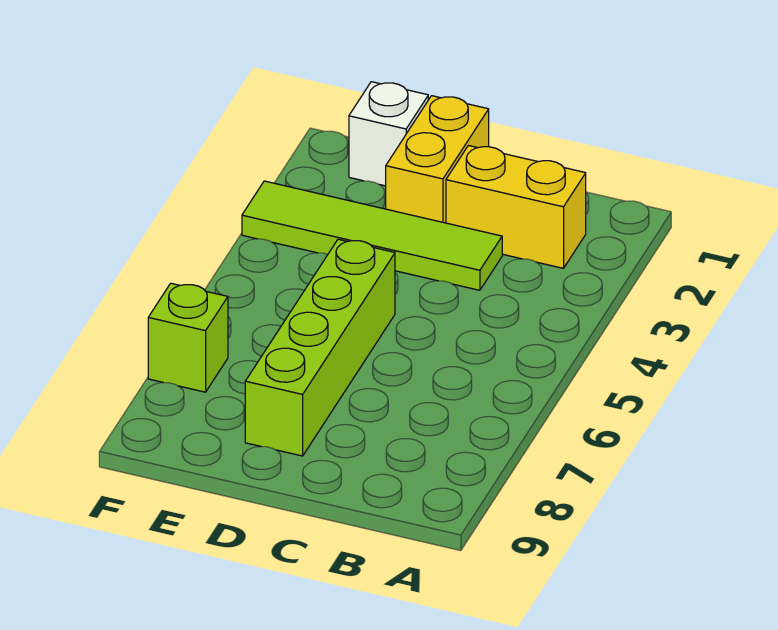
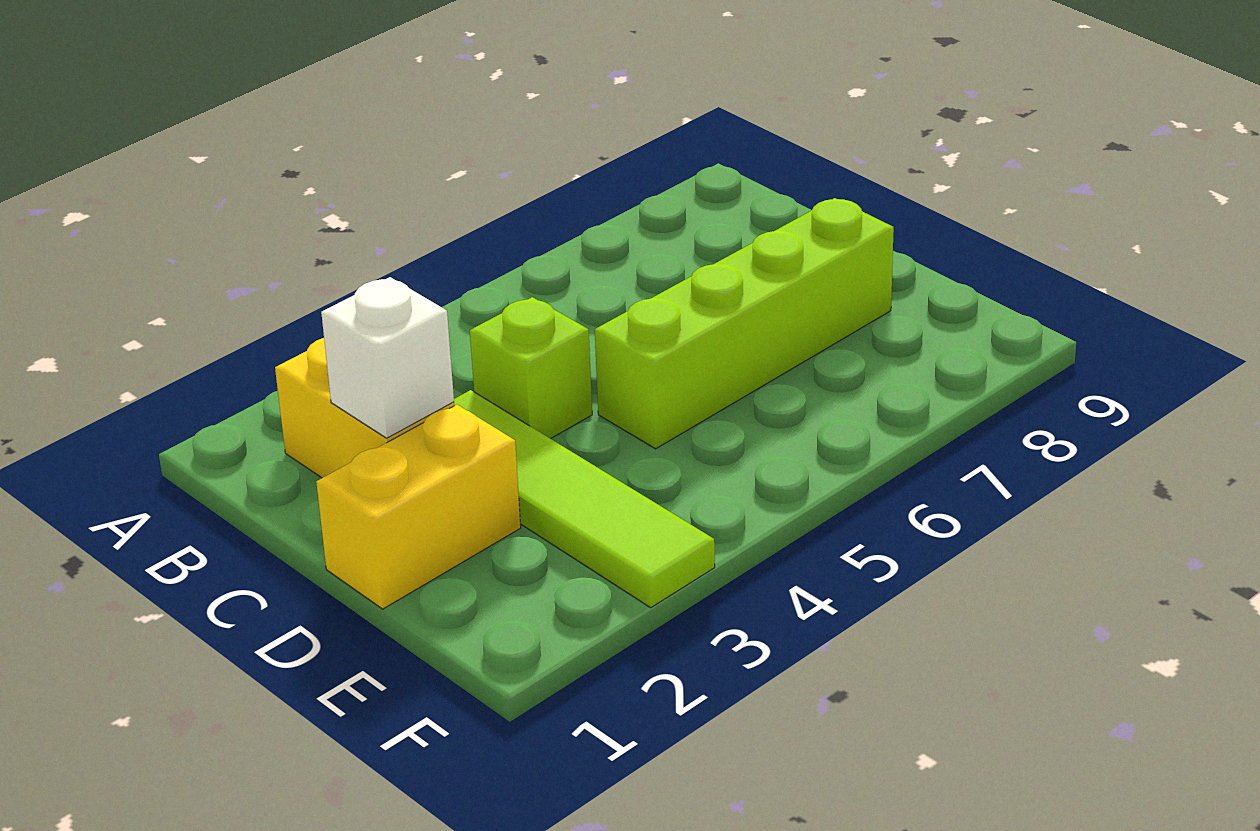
white brick E1 level 1 -> white brick C2 level 2
lime brick F7 level 1 -> lime brick C4 level 1

